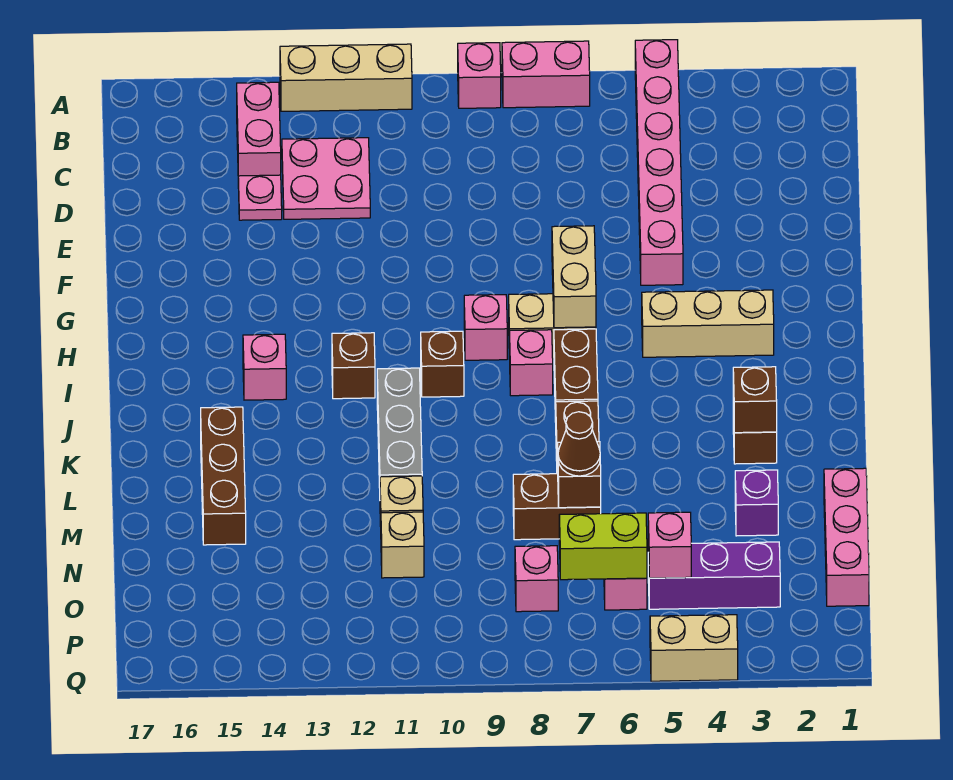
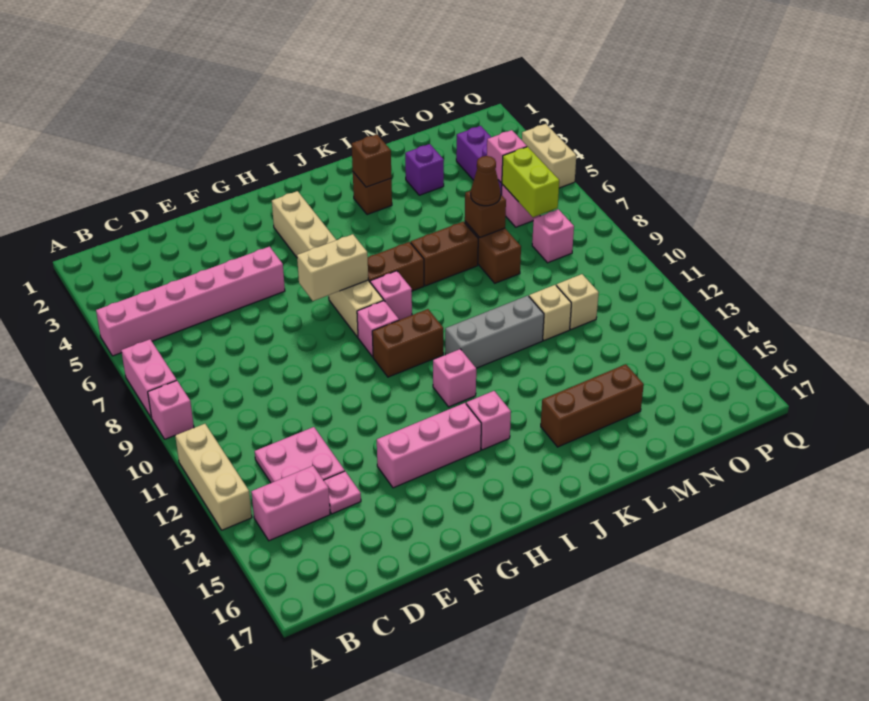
brown brick I10 level 1 -> brown brick H10:I10 level 1
brown brick I12 level 1 -> pink brick I12 level 1
pink brick M1:O1 level 1 -> pink brick F14:H14 level 1

